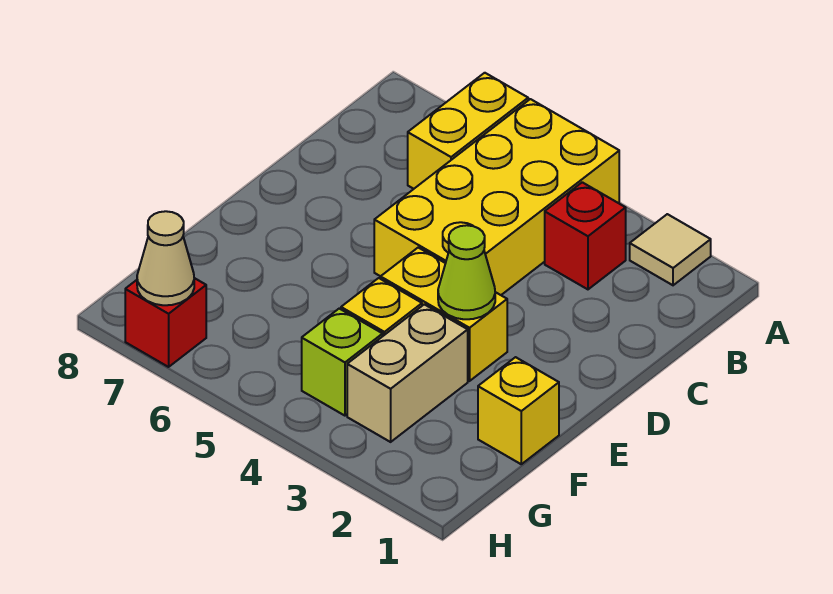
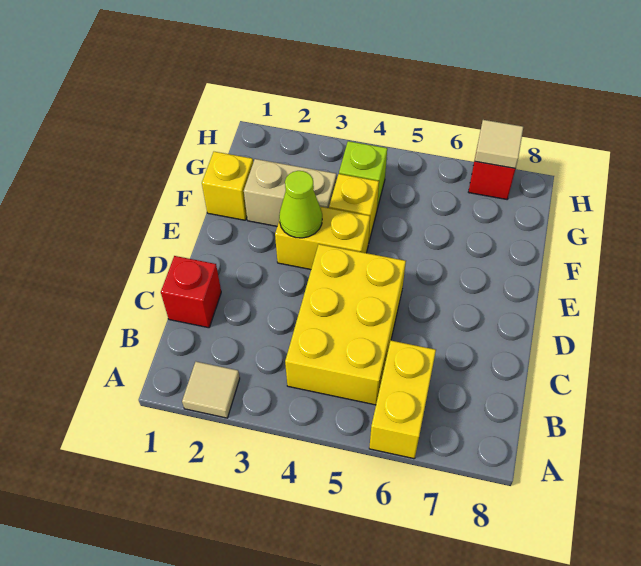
yellow brick A4:D5 level 1 -> yellow brick B4:D5 level 1
red brick B3 level 1 -> red brick C1 level 1
tan brick F3:G3 level 1 -> tan brick F2:F3 level 1
tan cone H7 level 2 -> tan tile H7 level 2

